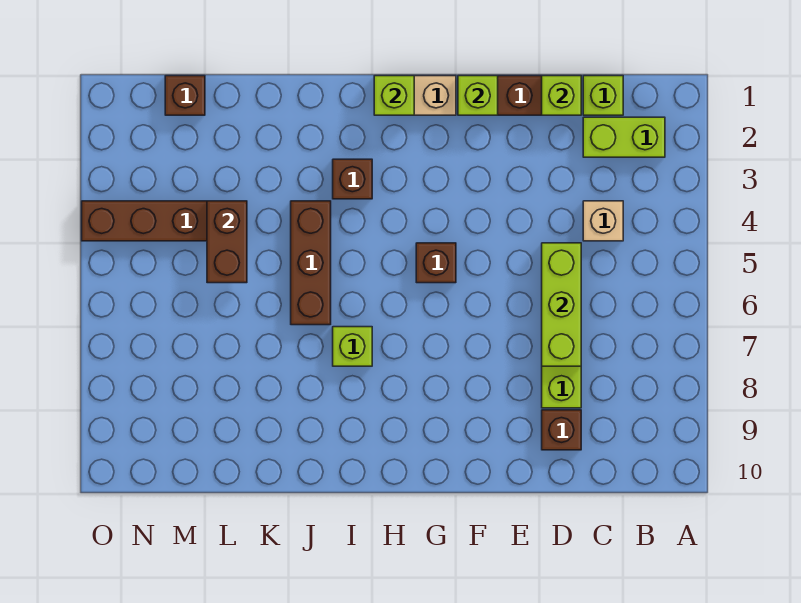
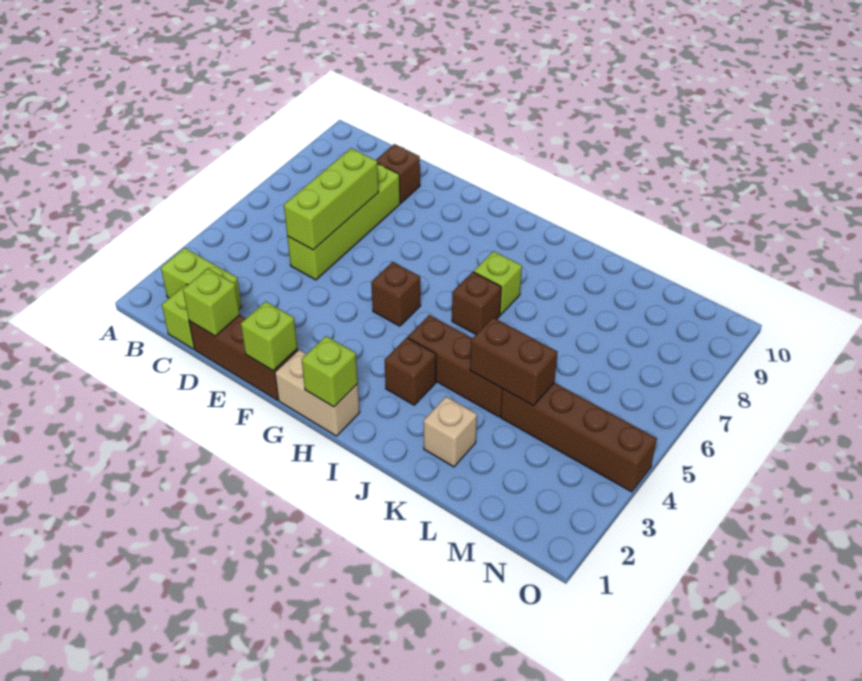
tan brick C4 level 1 -> tan brick K2 level 1
brown brick J4:J6 level 1 -> brown brick I4:K4 level 1
brown brick L4:L5 level 2 -> brown brick K4:L4 level 2
brown brick M1 level 1 -> brown brick I6 level 1

